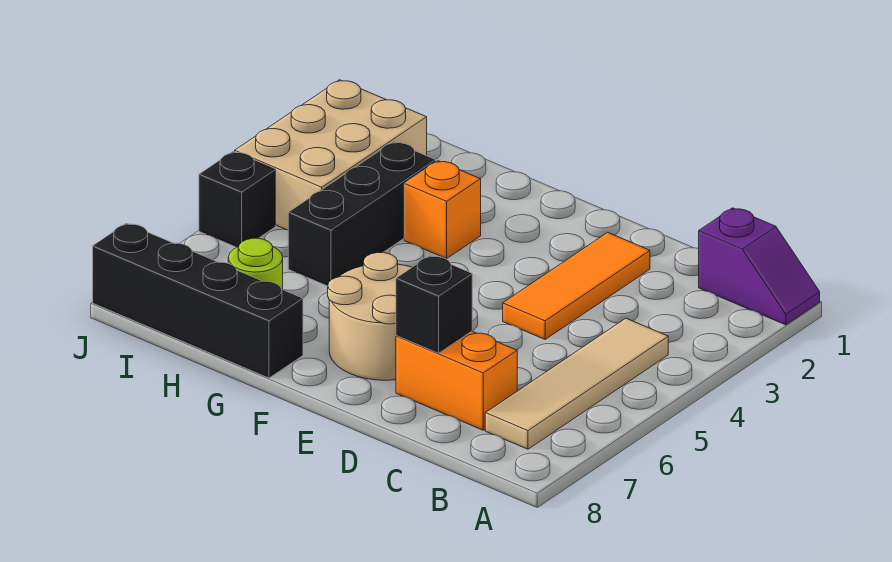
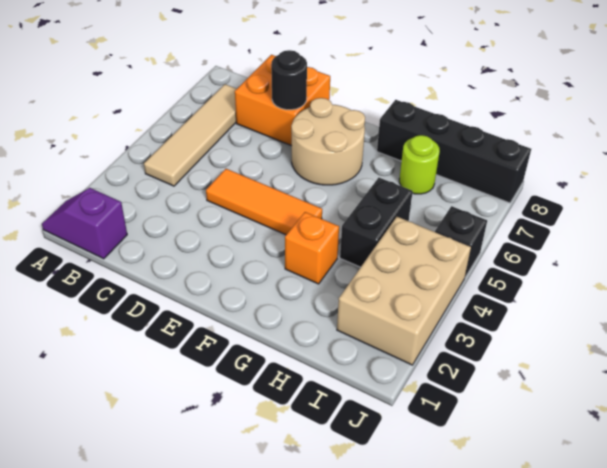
orange brick C7:D7 level 1 -> orange brick C7:D8 level 1
orange tile D2:D4 level 1 -> orange tile D4:F4 level 1
black brick D7 level 2 -> black round brick D7 level 2
black brick H3:H5 level 1 -> black brick H4:H5 level 1

